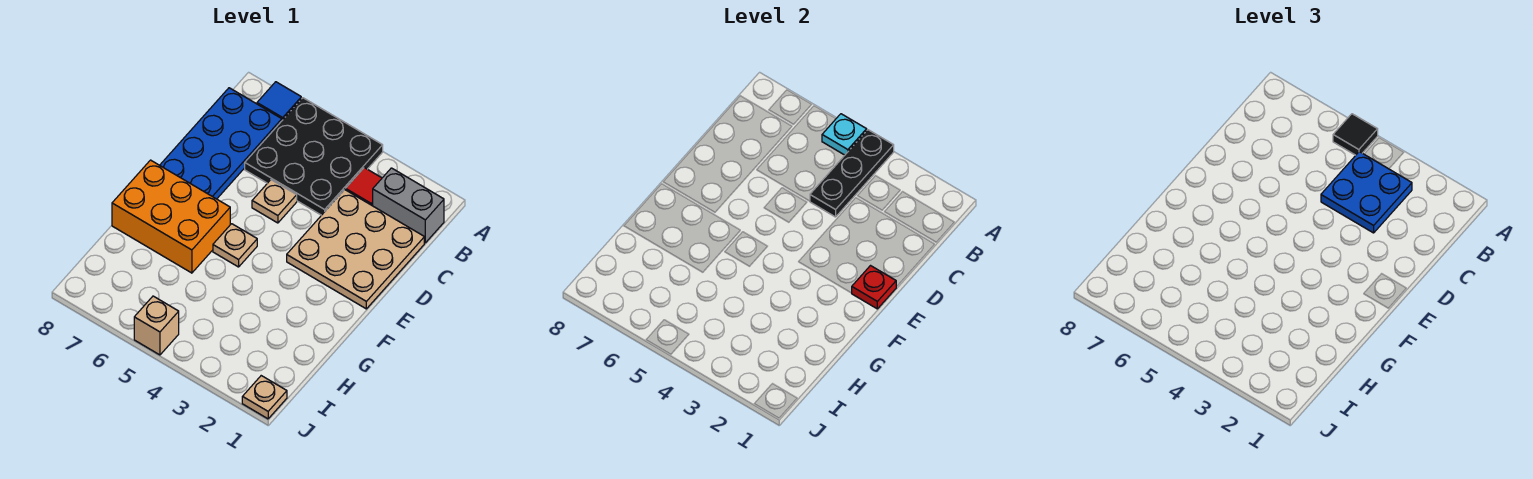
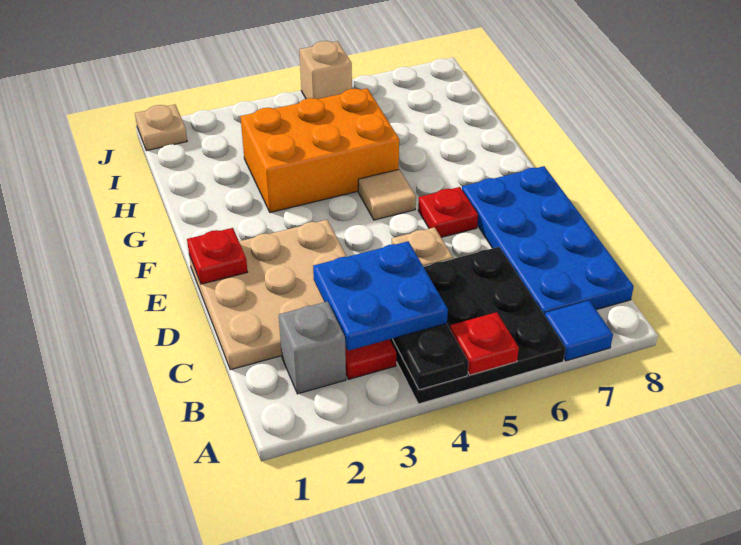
cyan plate A5 level 2 -> red plate A5 level 2
black tile A5 level 3 -> none
grey brick B1:B2 level 1 -> grey brick B2 level 1
none -> red plate E6 level 1
tan plate F5 level 1 -> tan tile F5 level 1
orange brick F6:G8 level 1 -> orange brick G3:H5 level 1

